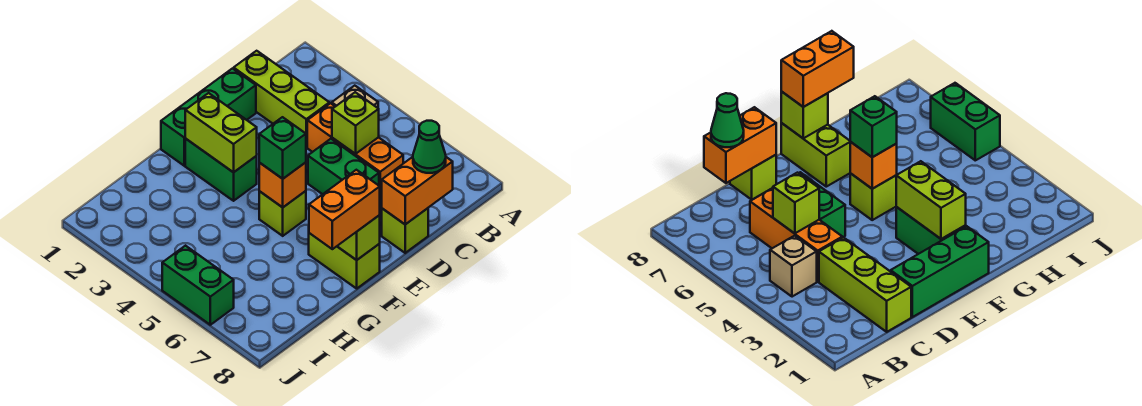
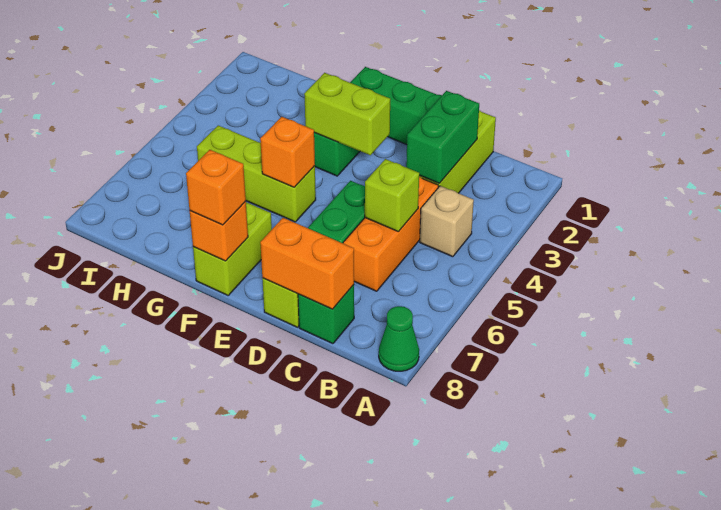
green cone C8 level 3 -> green cone A8 level 1
lime brick F2:F3 level 2 -> lime brick E3:F3 level 2
lime brick F5 level 1 -> lime brick F5:H5 level 1
green brick F5 level 3 -> green brick C8 level 1
lime brick F8 level 2 -> orange brick F8 level 2
orange brick F8:G8 level 3 -> orange brick F8 level 3
green brick J5:J6 level 1 -> green brick C2:C3 level 2

